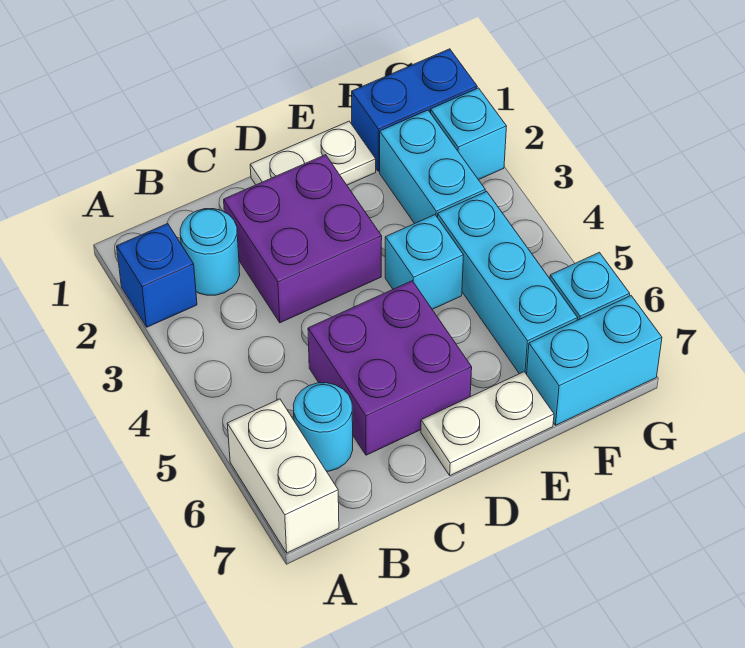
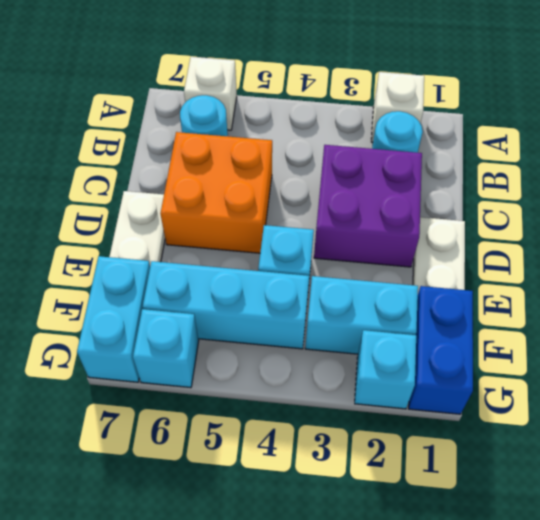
blue brick A2 level 1 -> white brick A2 level 1
white brick A6:A7 level 1 -> white brick A6 level 1
purple brick C5:D6 level 1 -> orange brick C5:D6 level 1

